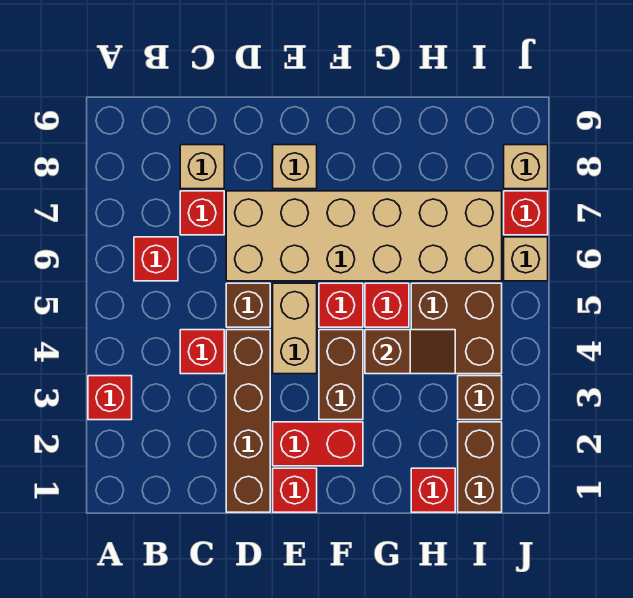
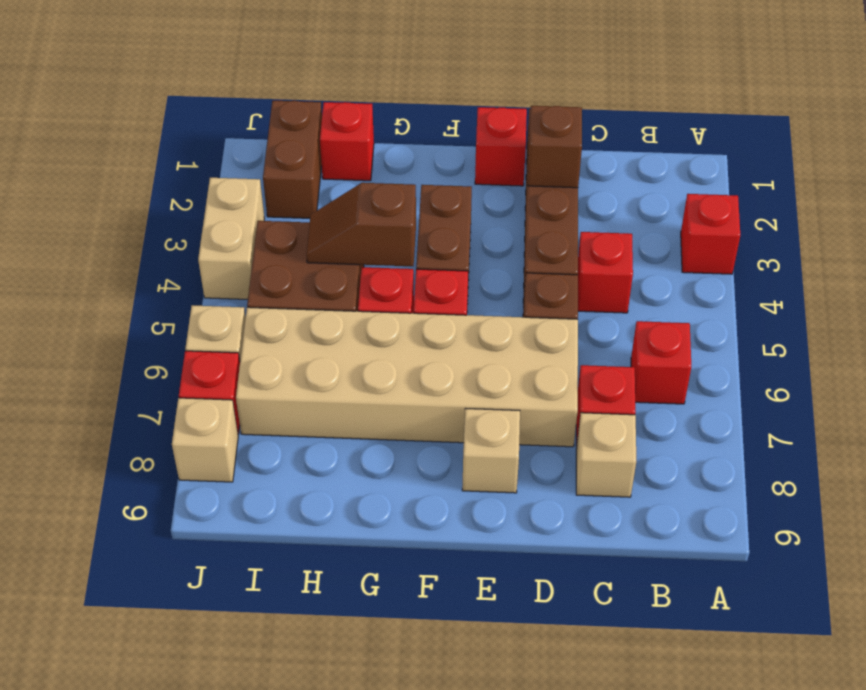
red brick E2:F2 level 1 -> none
tan brick E4:E5 level 1 -> tan brick J3:J4 level 1
brown brick I3 level 1 -> brown brick D2 level 2

